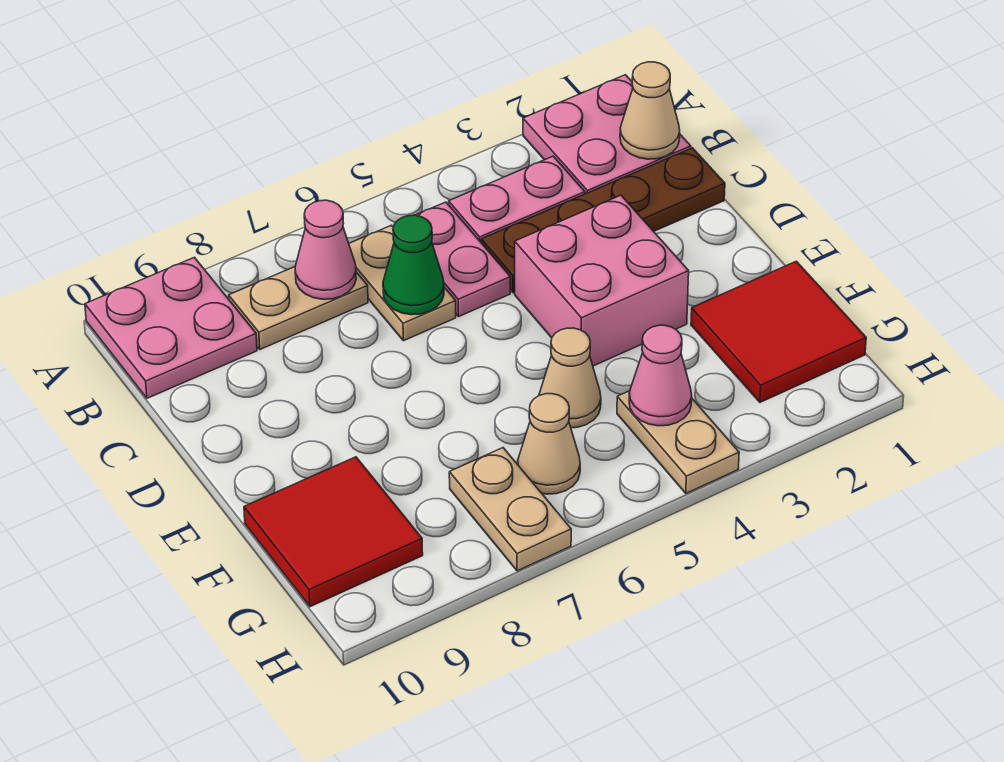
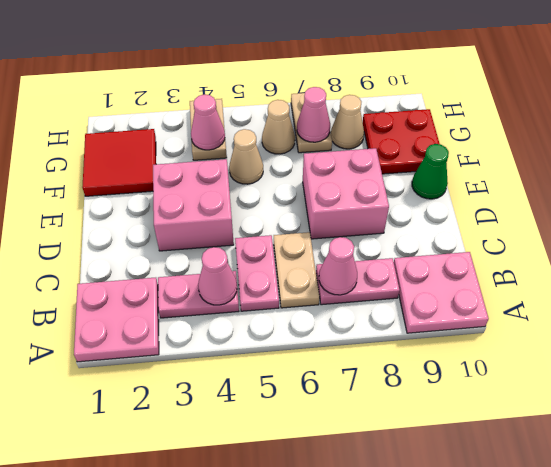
tan cone B1 level 2 -> tan cone G8 level 1
none -> pink cone B4 level 2
tan plate B7:B8 level 1 -> pink plate B7:B8 level 1
brown plate C1:C4 level 1 -> none
green cone C6 level 2 -> green cone E10 level 1
none -> pink brick D7:E8 level 1
red tile F9:G10 level 1 -> red plate F9:G10 level 1
none -> pink cone G7 level 2

